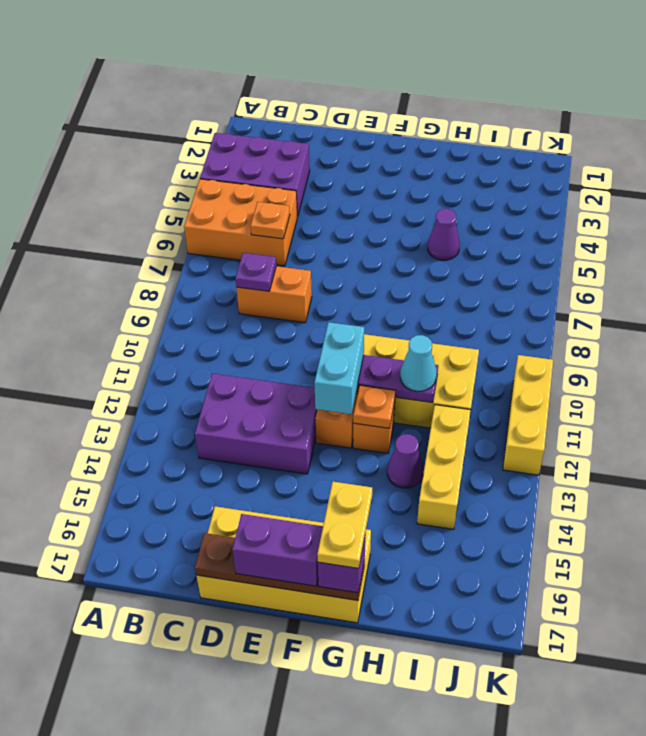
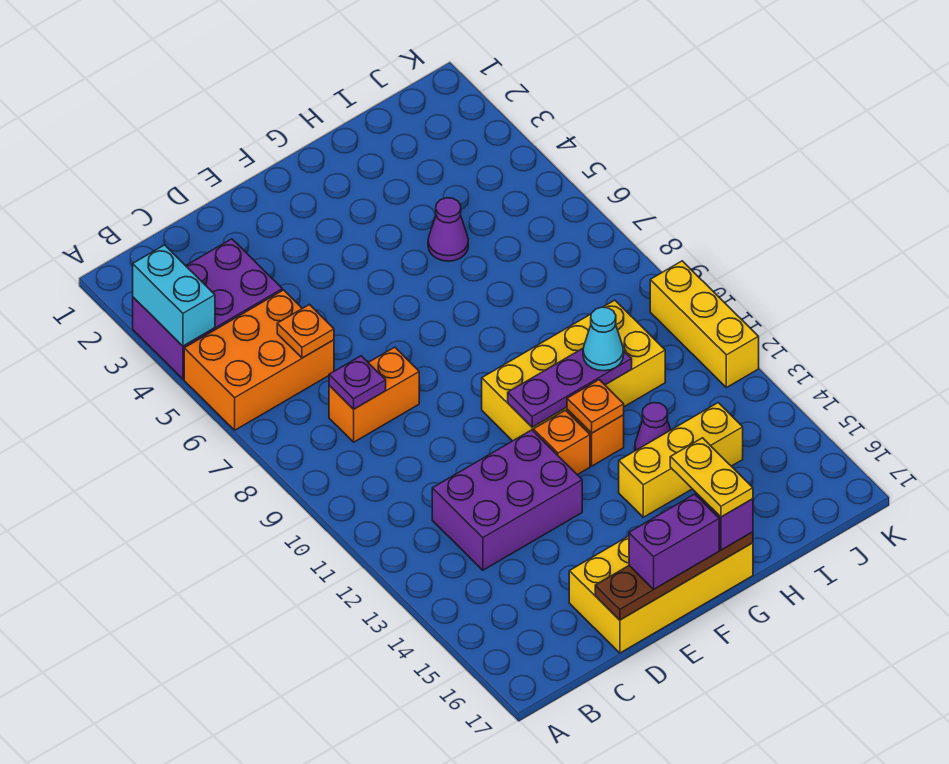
cyan brick F11:F12 level 3 -> cyan brick A3:A4 level 2
yellow brick I12:I14 level 1 -> yellow brick G14:I14 level 1

